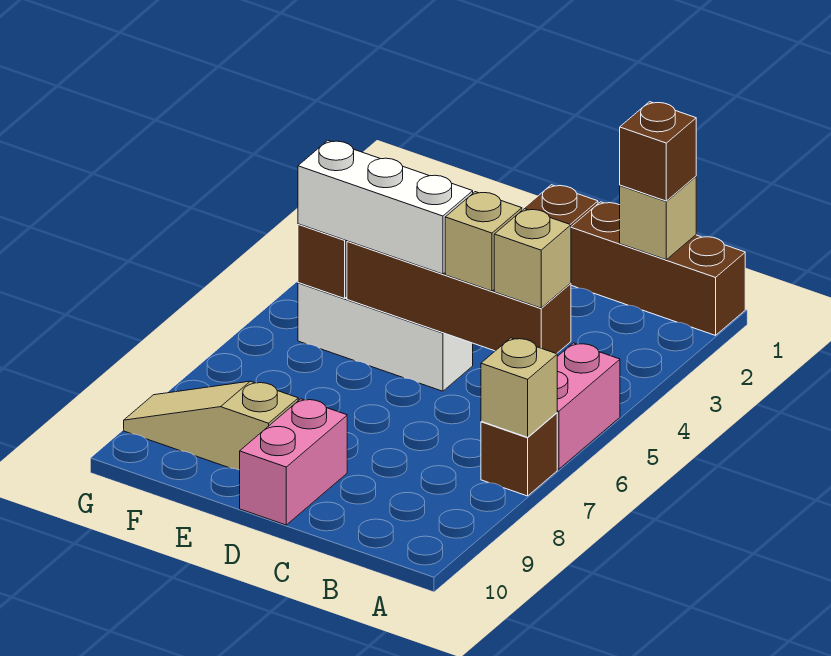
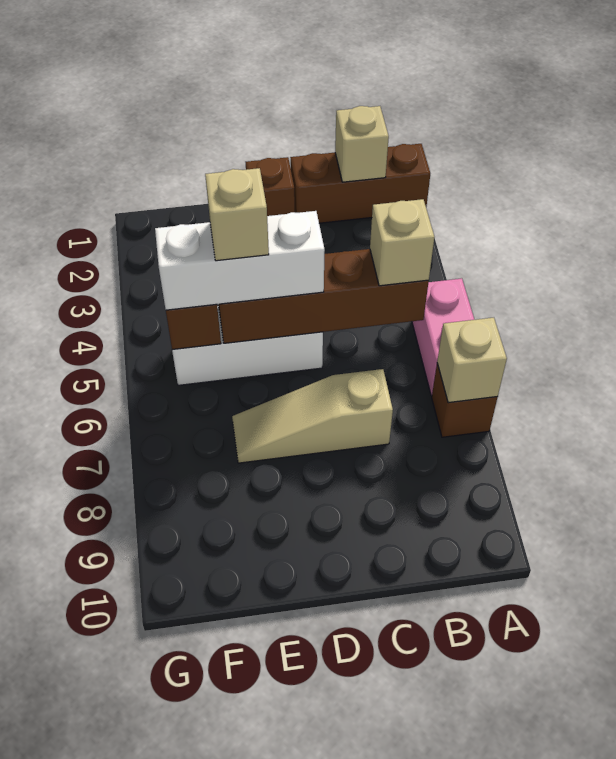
brown brick B1 level 3 -> none
tan brick C5 level 3 -> tan brick E5 level 4
pink brick D9:D10 level 1 -> none
tan slope E9:G9 level 1 top E -> tan slope C7:E7 level 1 top C

